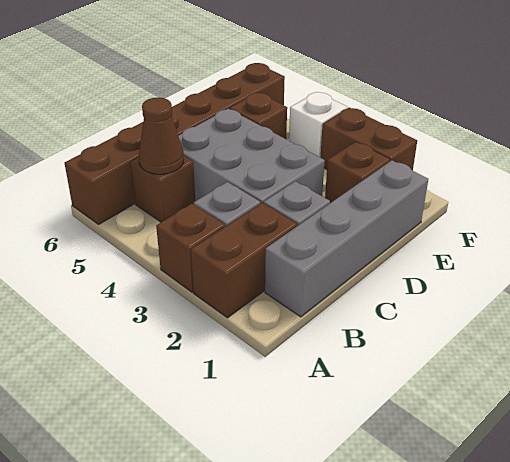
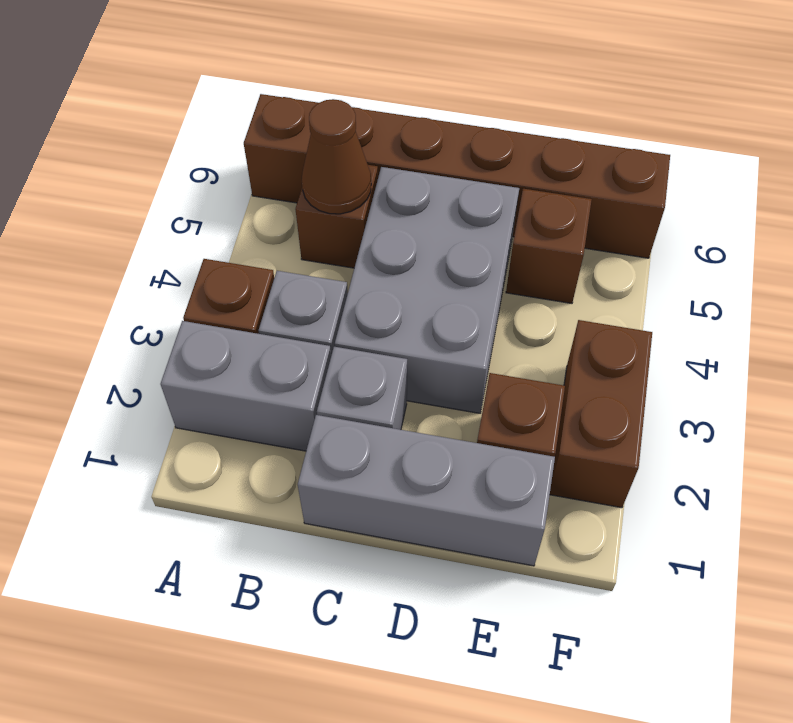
brown brick A2:B2 level 1 -> grey brick A2:B2 level 1
grey brick B1:E1 level 1 -> grey brick C1:E1 level 1
white brick F4 level 1 -> none

